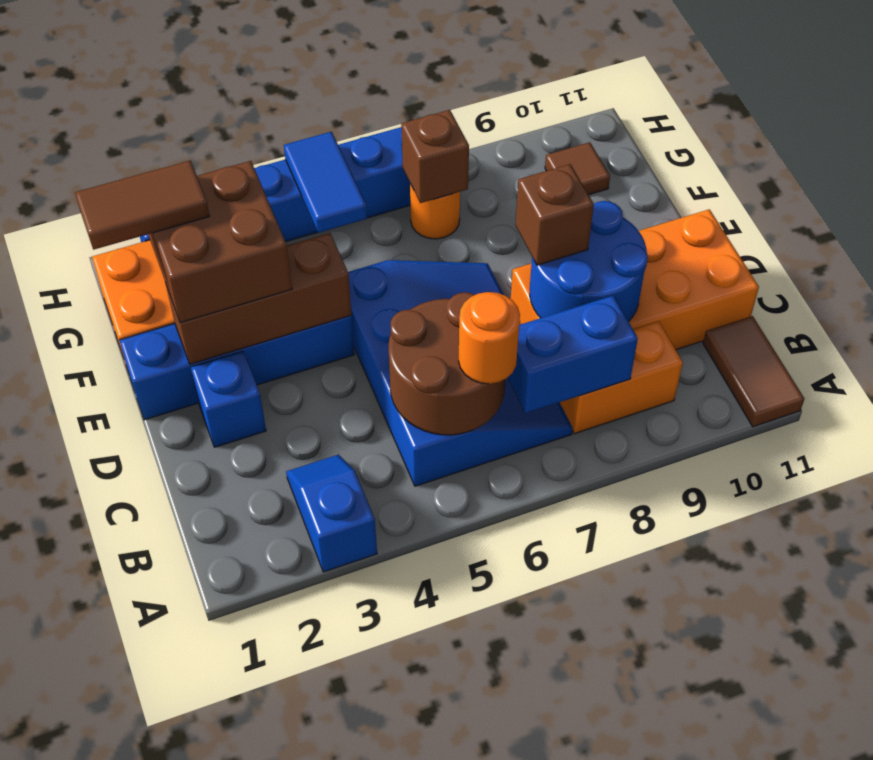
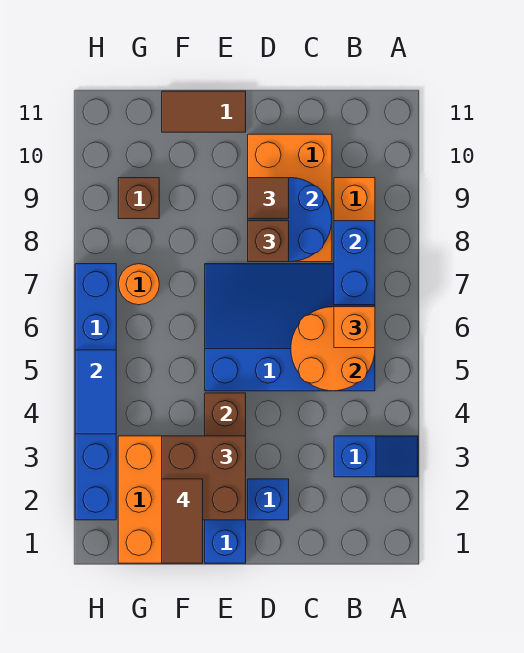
blue slope A3:B3 level 1 top A -> blue slope A3:B3 level 1 top B
brown tile A11:B11 level 1 -> brown tile E11:F11 level 1
brown round brick B5:C6 level 2 -> orange round brick B5:C6 level 2
orange round brick B6 level 3 -> orange brick B6 level 3
orange brick C8:D11 level 1 -> orange brick C8:D10 level 1
blue tile G5:H5 level 2 -> blue tile H4:H5 level 2
brown brick G7 level 2 -> brown brick G9 level 1
brown tile G10 level 1 -> brown tile D9 level 3

